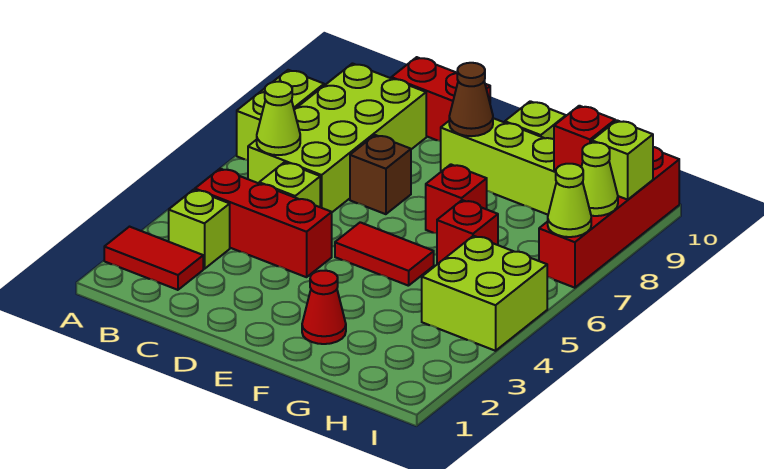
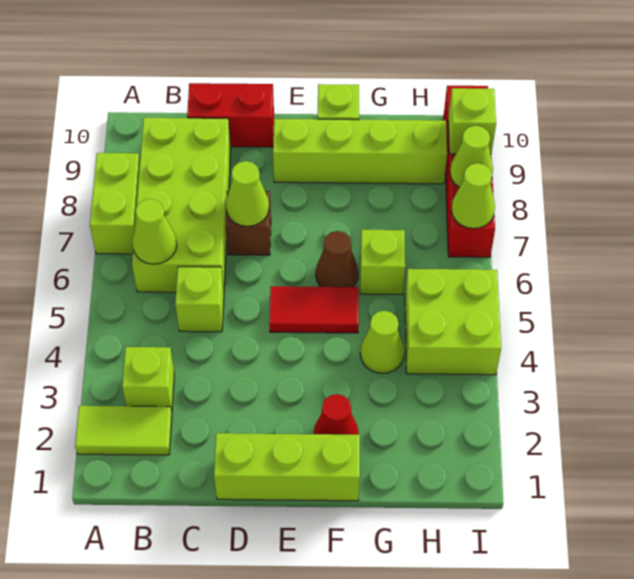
red tile A2:B2 level 1 -> lime tile A2:B2 level 1
red brick B4:D4 level 1 -> none
none -> lime brick D1:F1 level 1
none -> lime cone D7 level 2
brown cone E9 level 2 -> brown cone F6 level 1
red brick F7 level 1 -> none
none -> lime cone G4 level 1
red brick G6 level 1 -> lime brick G6 level 1
red brick H9 level 2 -> none

